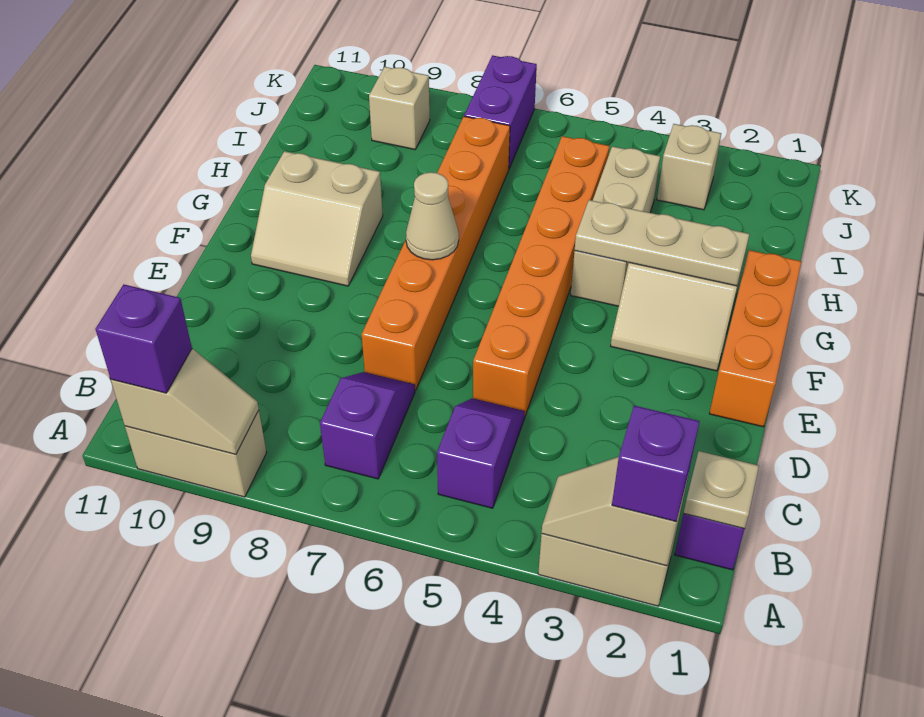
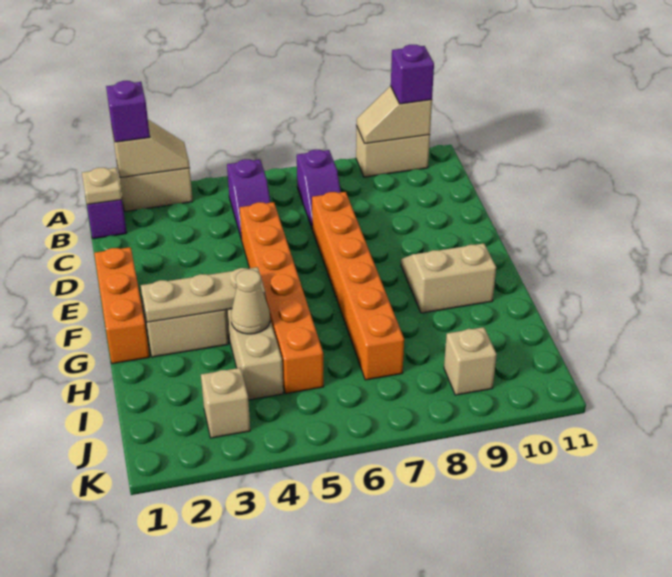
tan cone F7 level 2 -> tan cone H4 level 2
purple brick J7:K7 level 1 -> none

